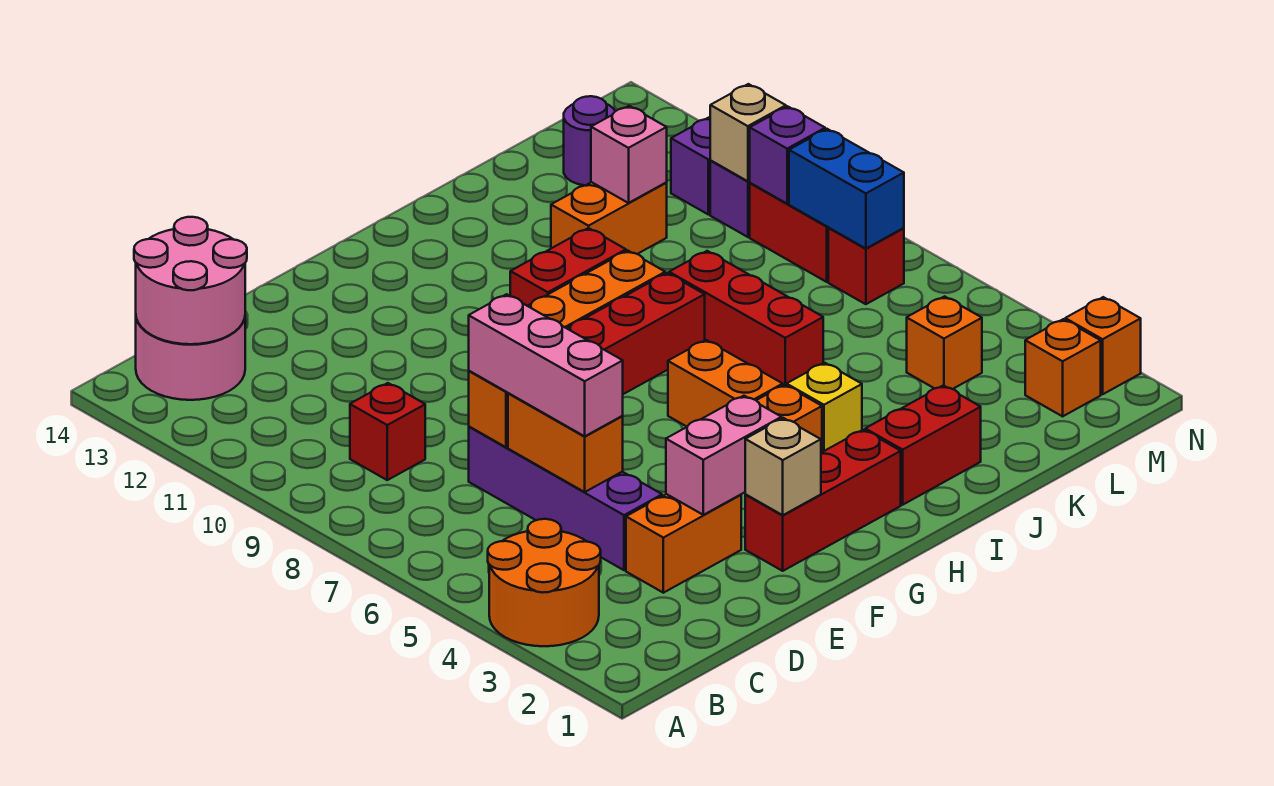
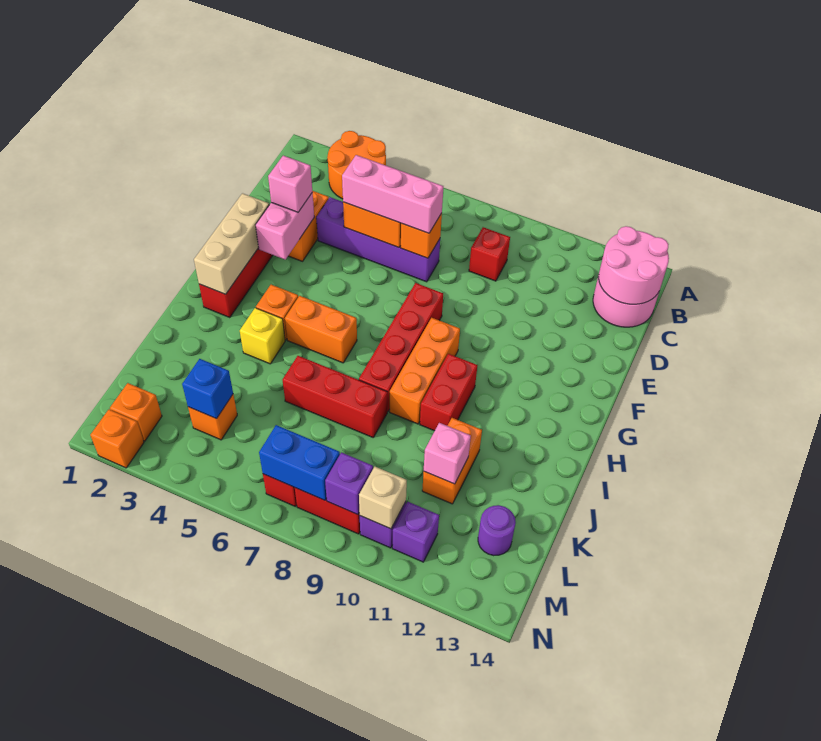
none -> pink brick E3 level 3
tan brick F2 level 2 -> tan brick F2:H2 level 2
red brick I2:J2 level 1 -> none
none -> blue brick L4 level 2

